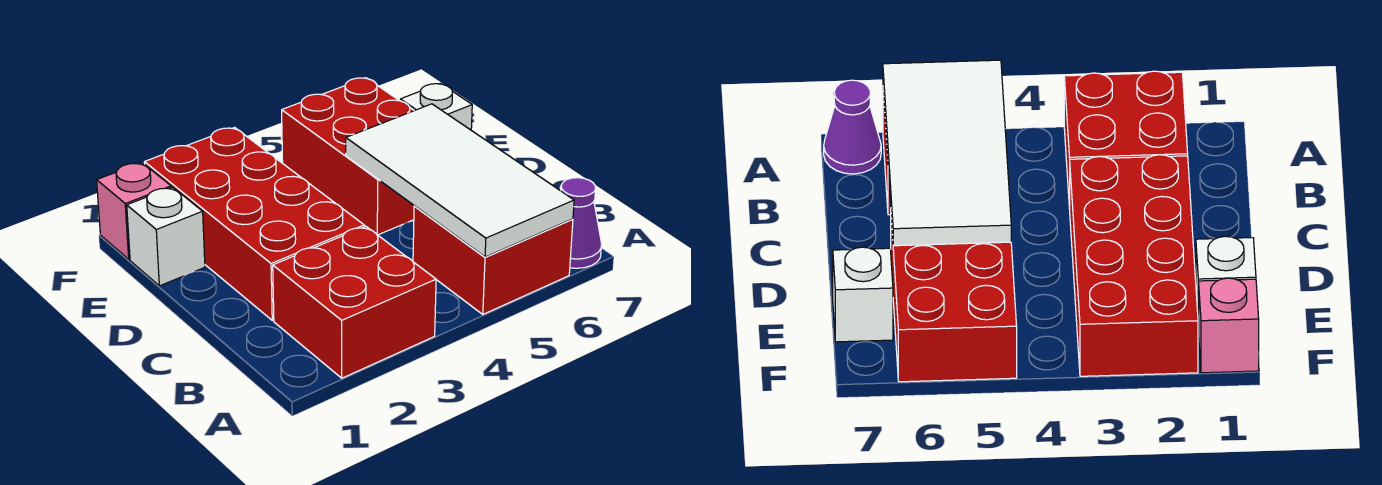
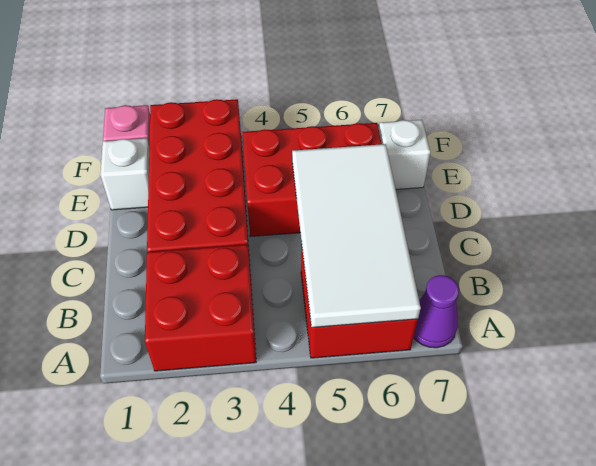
red brick D5:F6 level 1 -> red brick D4:E6 level 1

